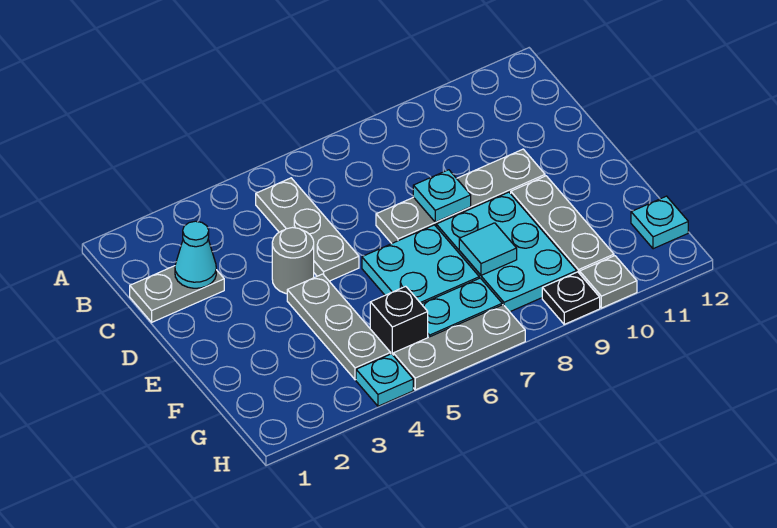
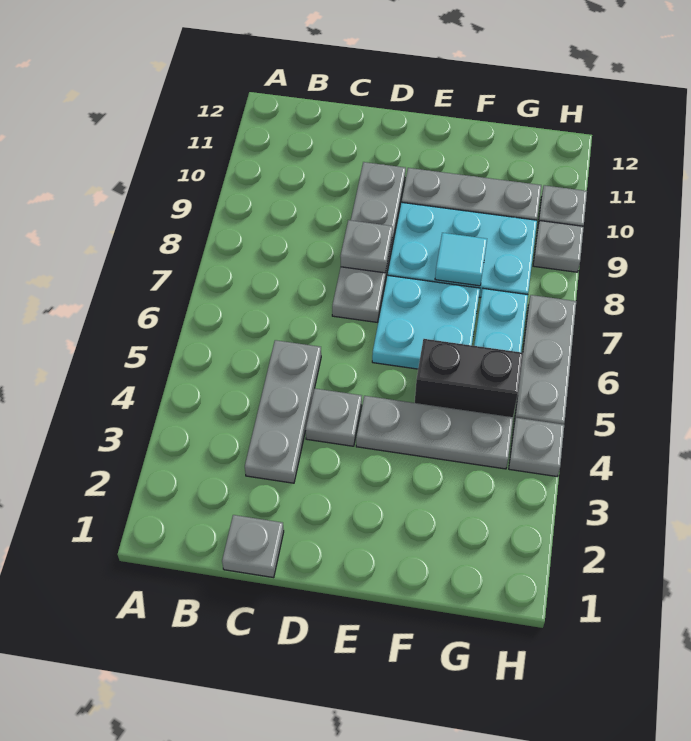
grey plate B5:D5 level 1 -> grey plate C3:C5 level 1
grey plate C1:C2 level 1 -> grey plate C1 level 1
cyan cone C2 level 2 -> none
grey round brick D4 level 1 -> grey plate D4 level 1
cyan plate D8 level 2 -> grey plate D8 level 2
black brick G5 level 1 -> black brick F5:G5 level 1
cyan plate G12 level 1 -> none
cyan plate H4 level 1 -> grey plate H4 level 1
black plate H9 level 1 -> grey plate H9 level 1

